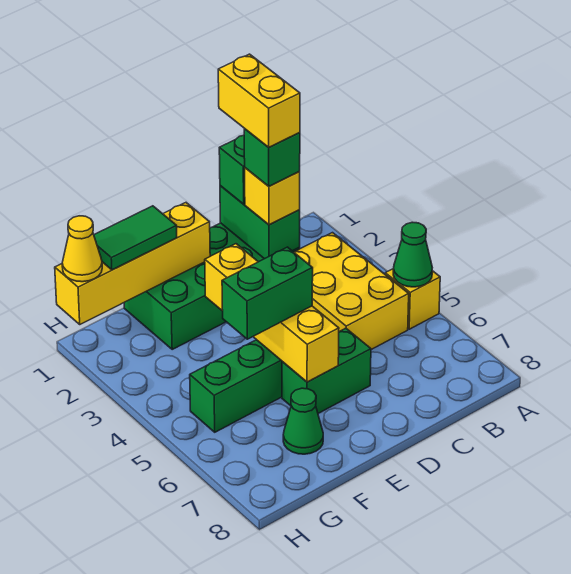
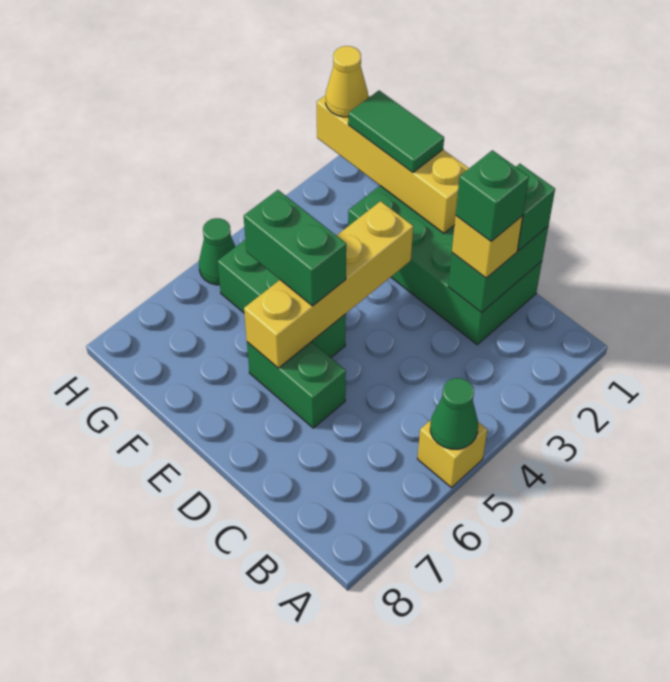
yellow brick B3:C5 level 1 -> none
yellow brick C1:C2 level 5 -> none
green cone F7 level 1 -> green cone H5 level 1

